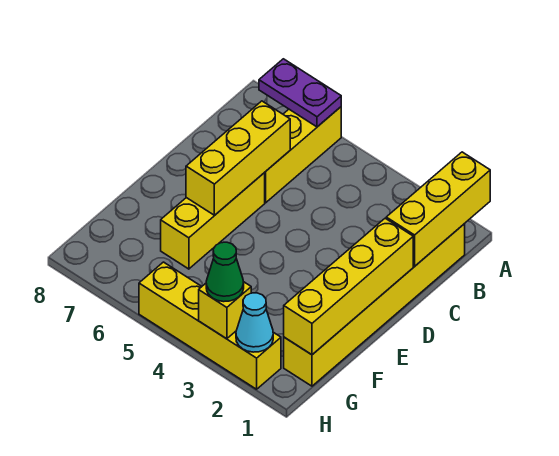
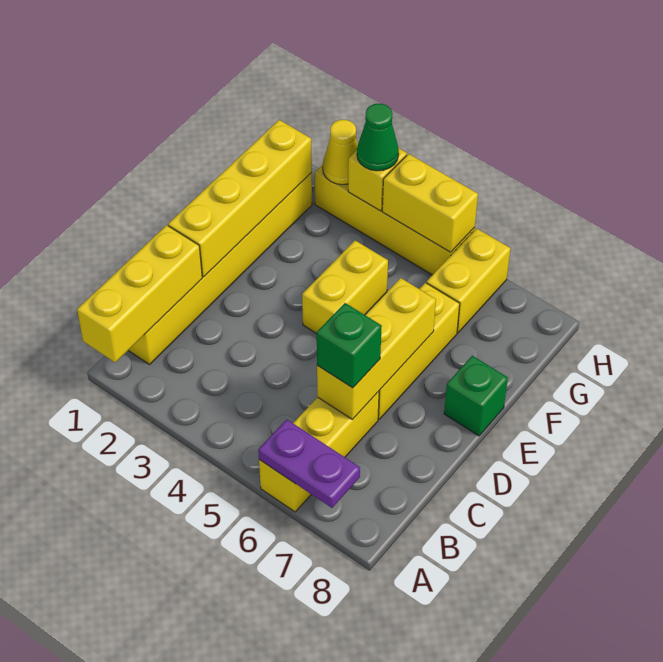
none -> green brick C6 level 3
none -> yellow brick E4:F4 level 1
none -> green brick E8 level 1
none -> yellow brick G6:H6 level 1
cyan cone H2 level 2 -> yellow cone H2 level 2
none -> yellow brick H4:H5 level 2

